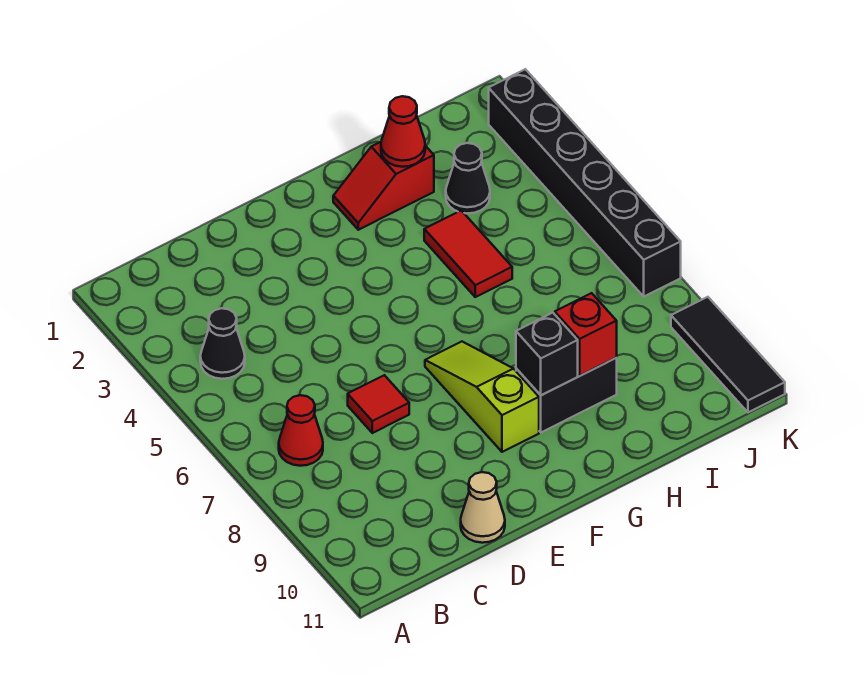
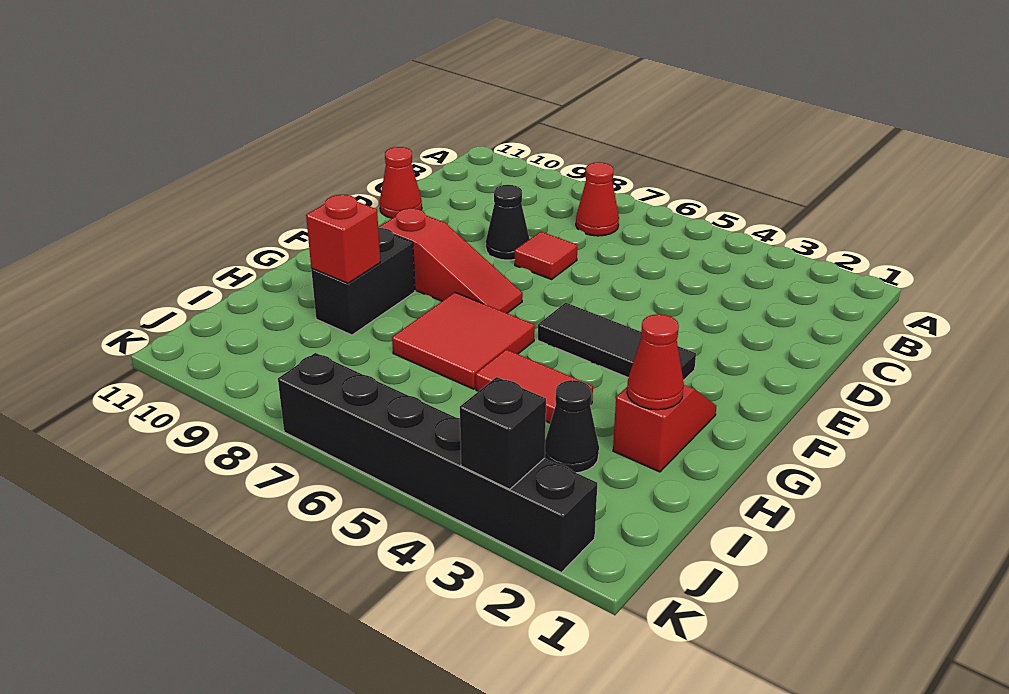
black cone B4 level 1 -> black cone D8 level 1
tan cone D11 level 1 -> red cone D11 level 1
lime slope F7:F9 level 1 top 9 -> red slope F7:F9 level 1 top 9
none -> red tile G6:H7 level 1
black brick G9 level 2 -> black brick K3 level 2
black tile K9:K11 level 1 -> black tile F3:F5 level 1

